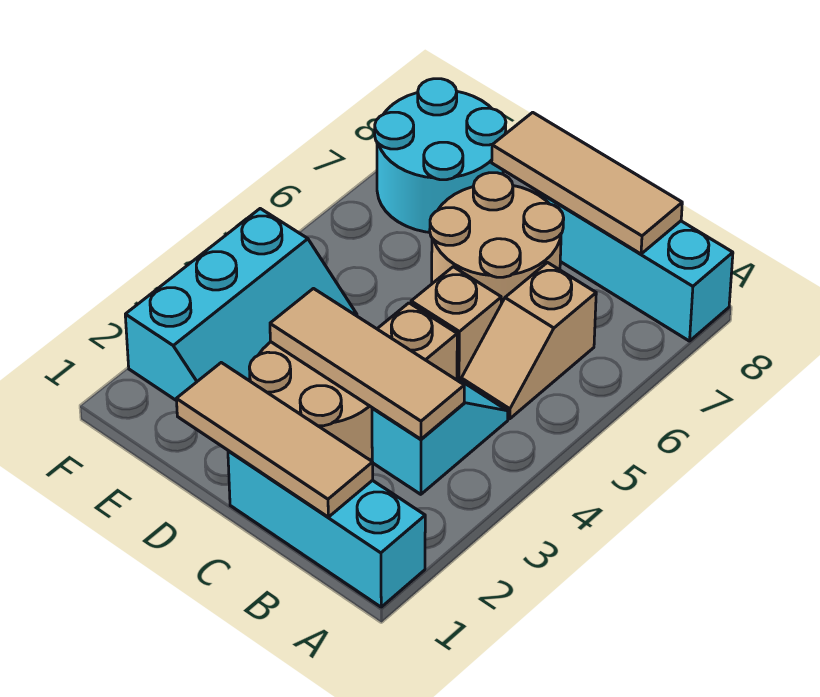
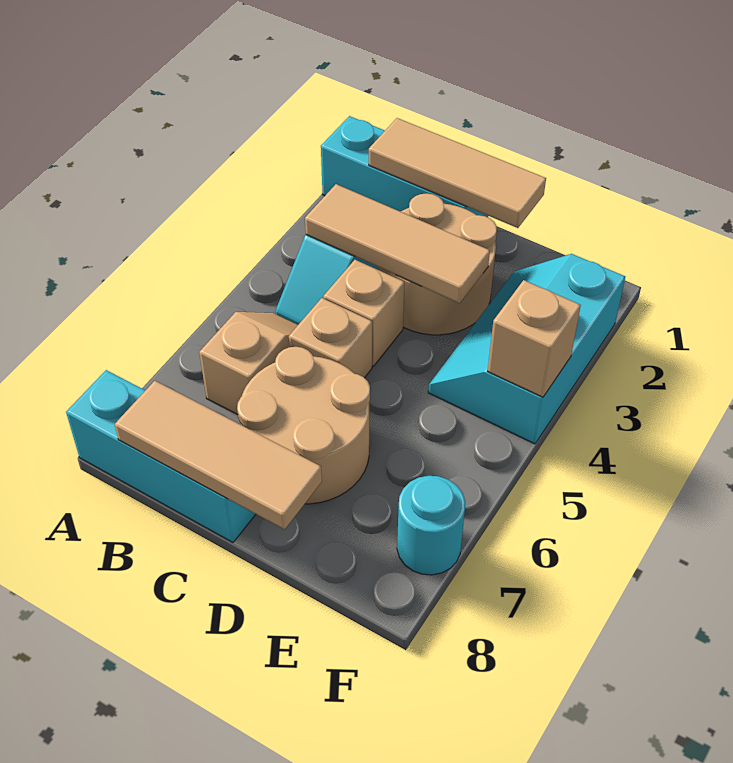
cyan round brick E7:F8 level 1 -> cyan round brick F7 level 1
none -> tan brick F4 level 2

